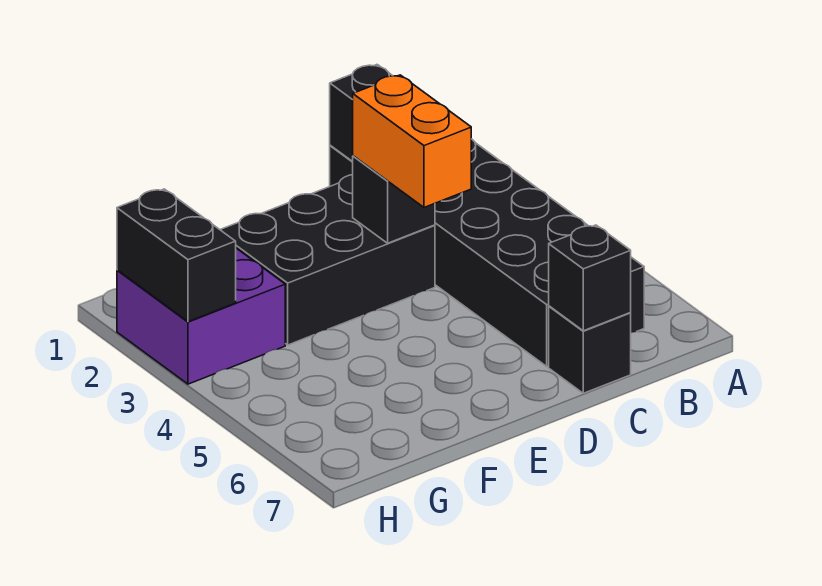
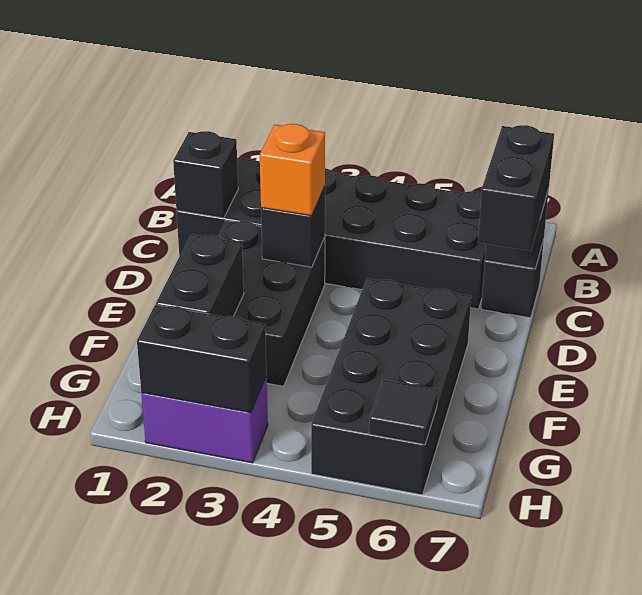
none -> black brick C7:D7 level 3
orange brick D3:D4 level 3 -> orange brick D3 level 3
none -> black brick E5:H6 level 1
none -> black brick F2:G2 level 2
purple brick G2:H3 level 1 -> purple brick H2:H3 level 1
none -> black tile H6 level 2

